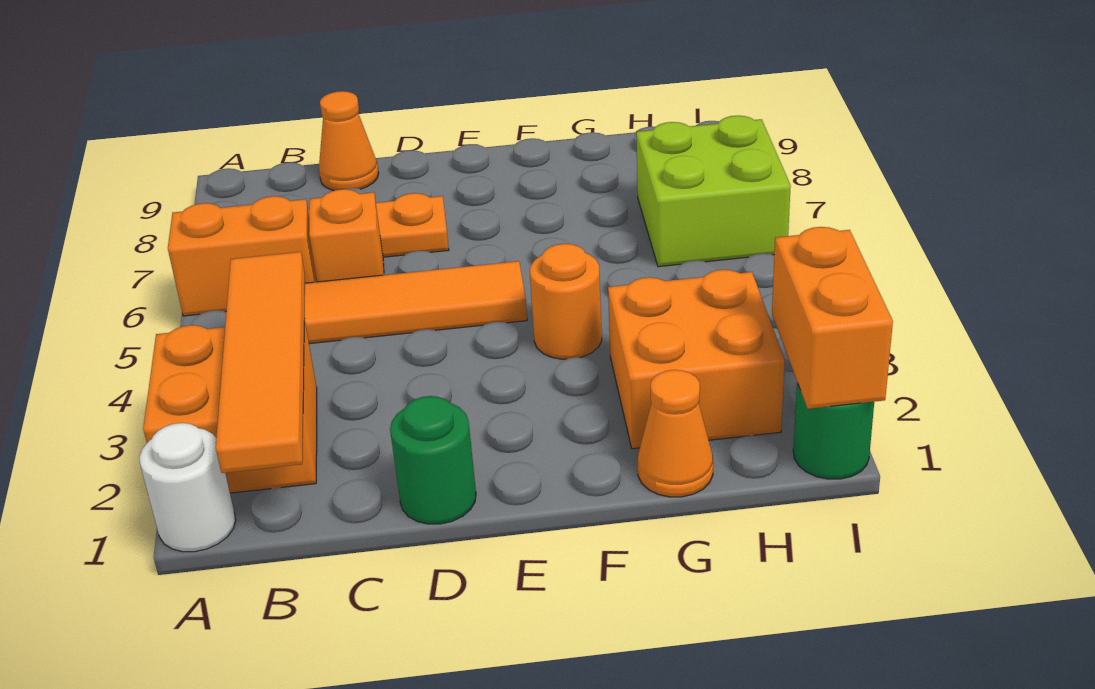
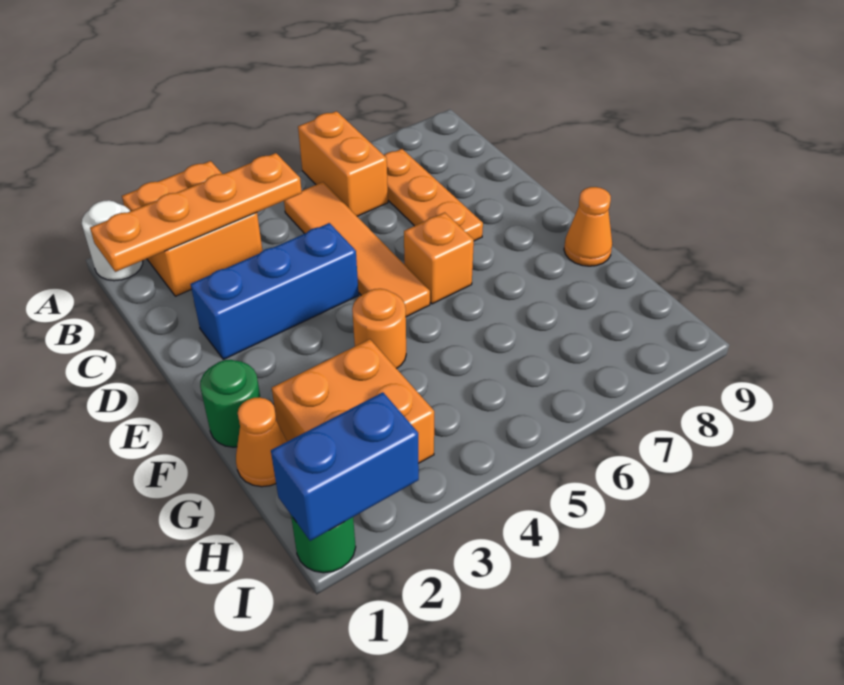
orange tile B1:B4 level 2 -> orange plate B1:B4 level 2
orange brick C6 level 1 -> orange brick E6 level 1
orange cone C9 level 1 -> orange cone F9 level 1
green round brick D1 level 1 -> green round brick F1 level 1
none -> blue brick D2:D4 level 1
lime brick H6:I7 level 1 -> none
orange brick I1:I2 level 2 -> blue brick I1:I2 level 2

